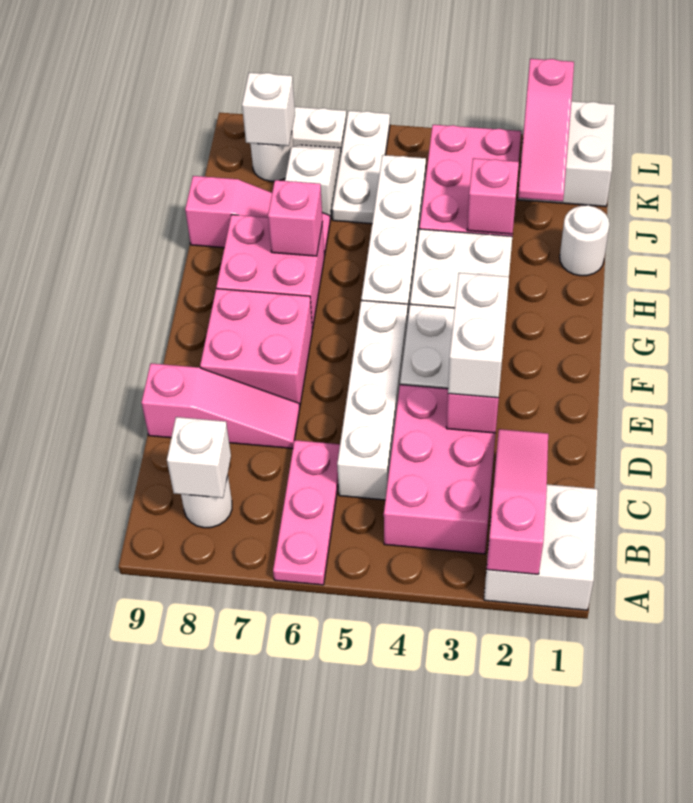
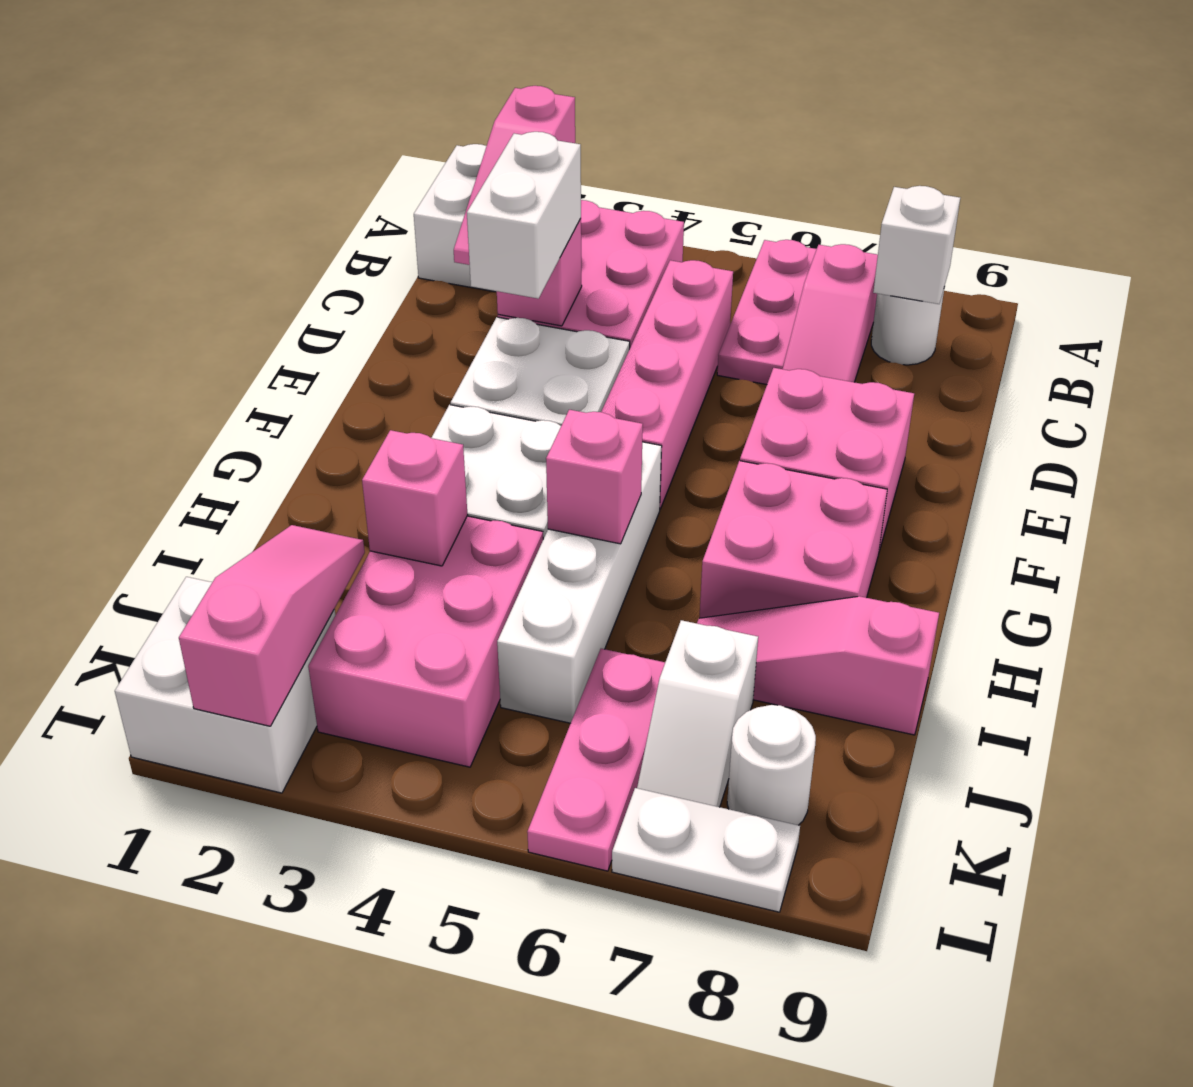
white brick C5:F5 level 1 -> pink brick C5:F5 level 1
pink slope D7:D9 level 1 top 9 -> pink slope B7:D7 level 1 top B
pink brick H7 level 2 -> pink brick H5 level 2
white round brick I1 level 1 -> none
white plate J6:L6 level 1 -> pink plate J6:L6 level 1
white brick K8 level 2 -> none

